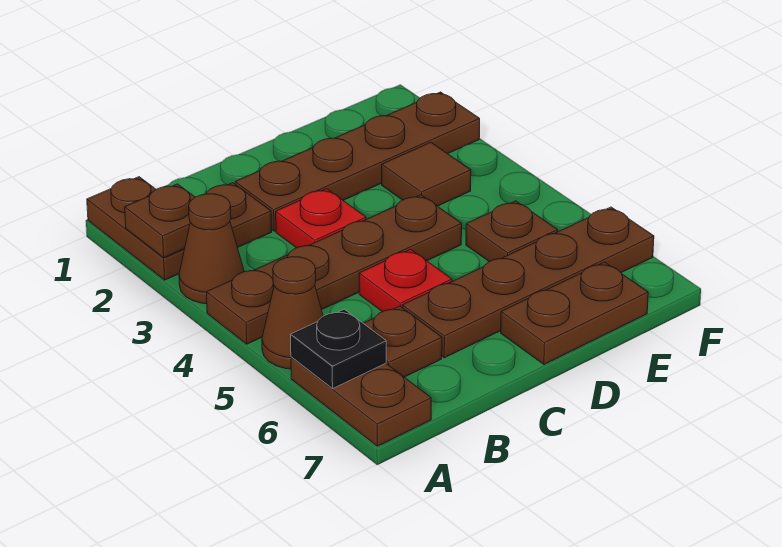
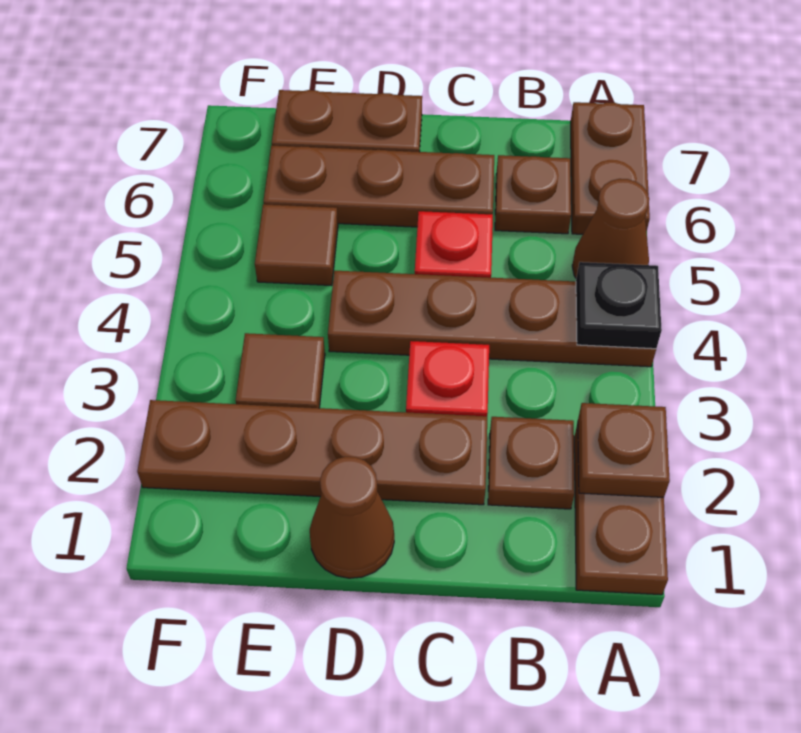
brown cone A3 level 1 -> brown cone D1 level 1
black plate A6 level 2 -> black plate A4 level 2
brown plate C6:F6 level 1 -> brown plate C6:E6 level 1
brown plate E5 level 1 -> brown tile E5 level 1

